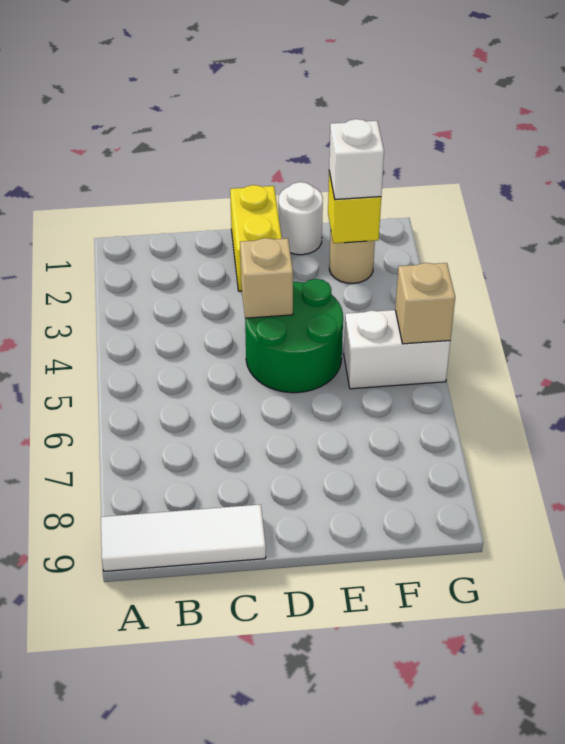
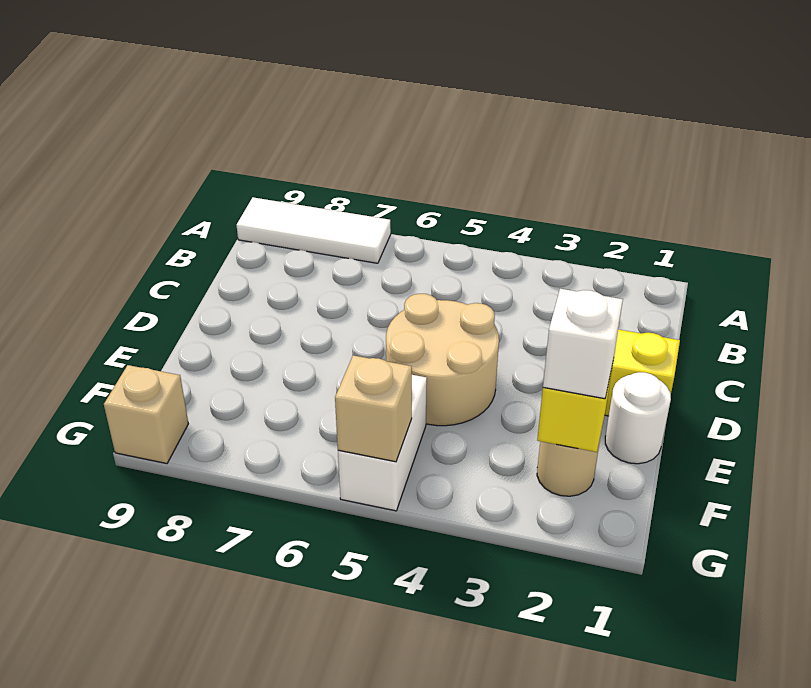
white tile A9:C9 level 1 -> white tile A7:A9 level 1
green round brick D4:E5 level 1 -> tan round brick D4:E5 level 1
tan brick D4 level 2 -> tan brick G9 level 1

